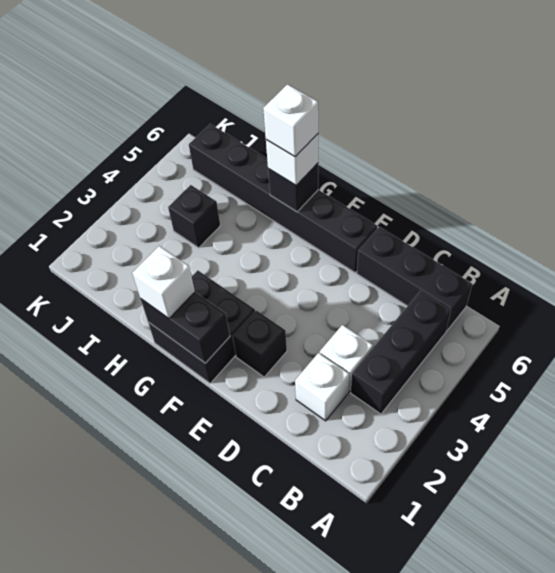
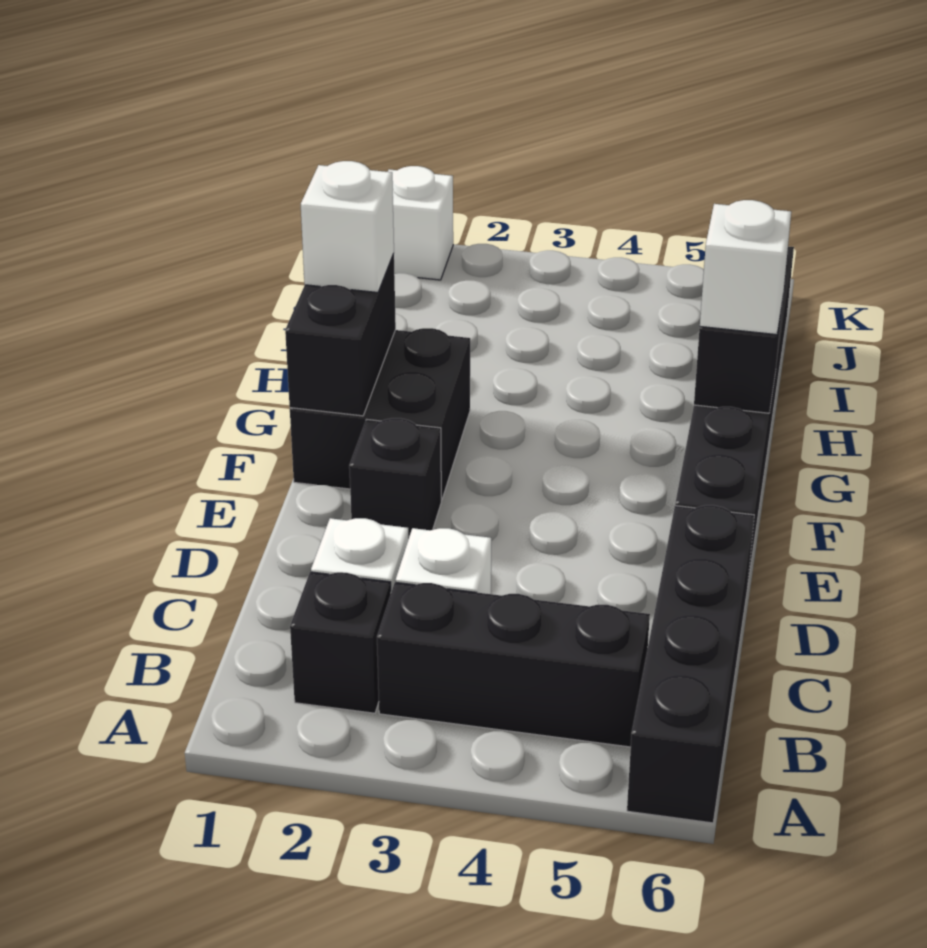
black brick B6:D6 level 1 -> black brick A6:D6 level 1
white brick G6 level 4 -> white brick K1 level 1
black brick I4 level 1 -> black brick B2 level 1

